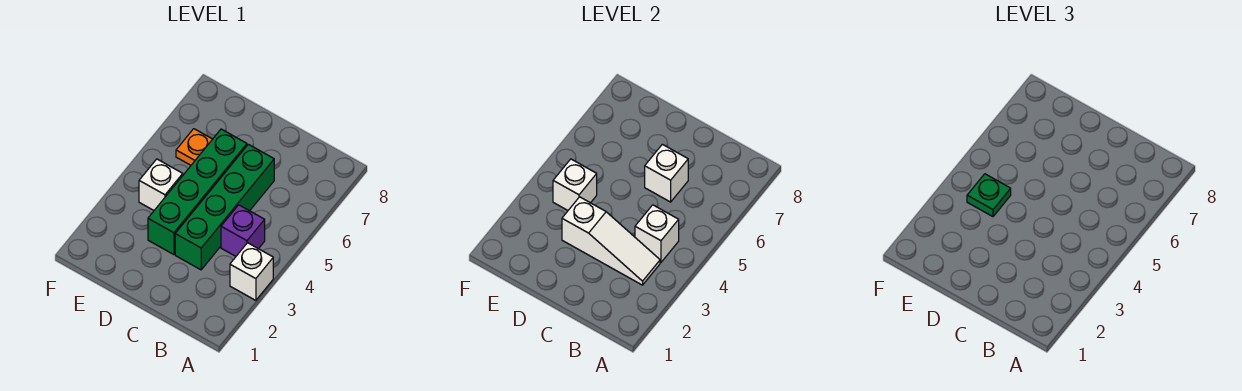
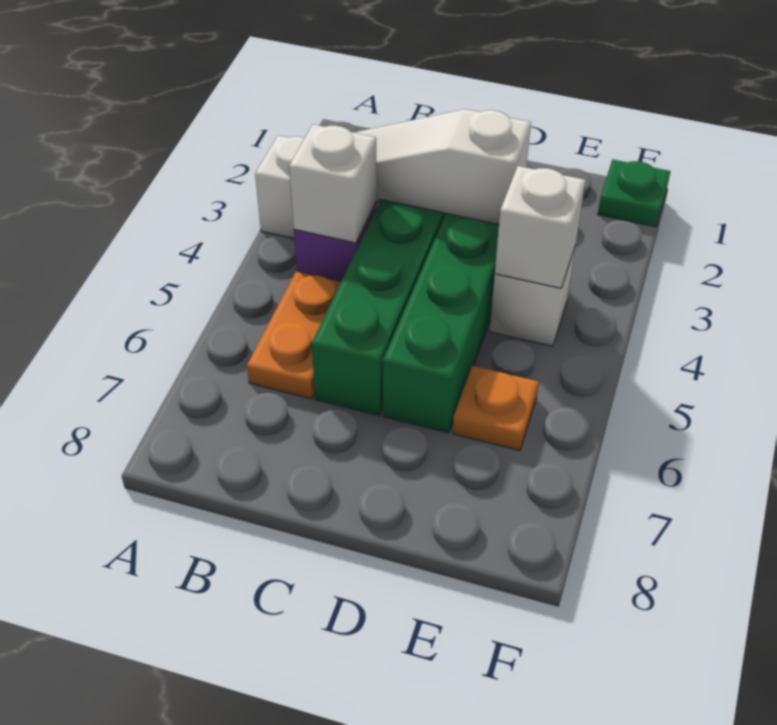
none -> orange plate B5:B6 level 1
white brick C6 level 2 -> none
green plate E4 level 3 -> green plate F1 level 1

